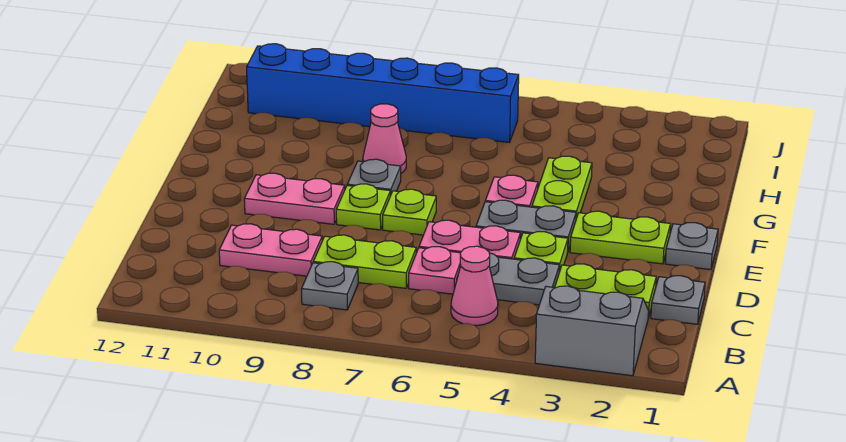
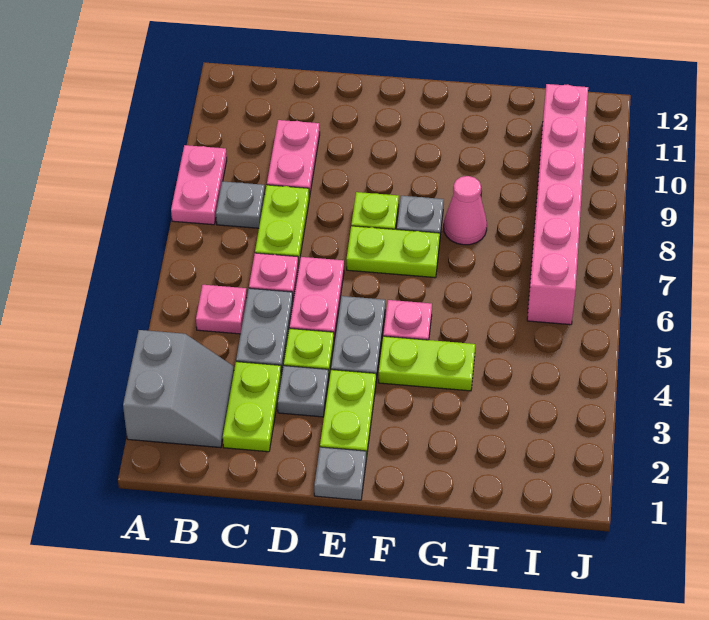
pink cone B5 level 1 -> pink plate B5 level 1
grey plate C1 level 1 -> grey plate D3 level 1
lime plate E7 level 1 -> lime plate E7:F7 level 1
pink plate E9:E10 level 1 -> pink plate A8:A9 level 1
blue brick I6:I11 level 1 -> pink brick I6:I11 level 1

